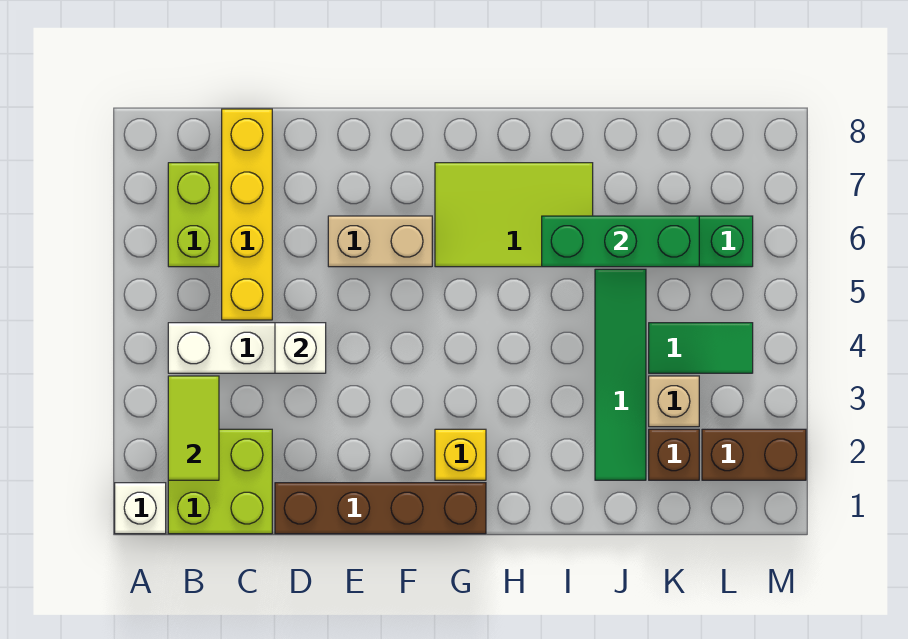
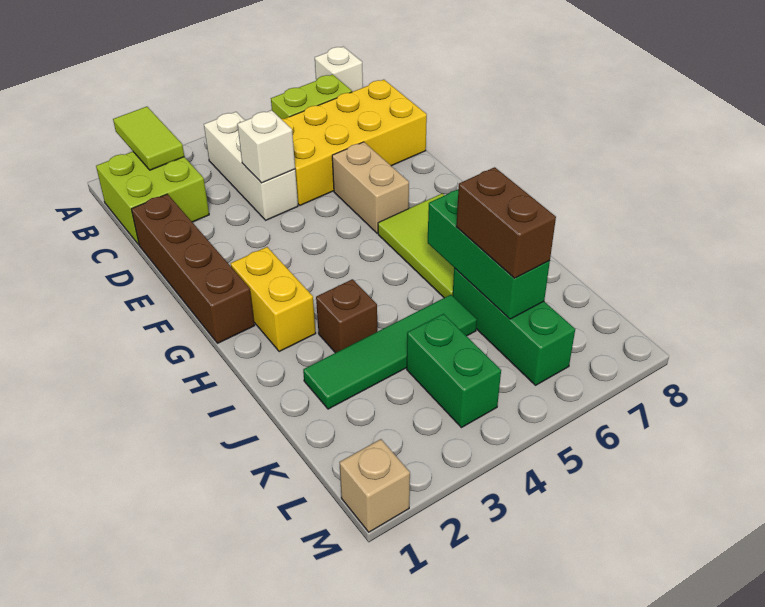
white brick A1 level 1 -> white brick A8 level 1
lime tile B2:B3 level 2 -> lime tile A2:B2 level 2
yellow brick C5:C8 level 1 -> yellow brick C5:D8 level 1
yellow brick G2 level 1 -> yellow brick G2:H2 level 1
brown brick K2 level 1 -> brown brick I3 level 1
tan brick K3 level 1 -> tan brick M1 level 1
green tile K4:L4 level 1 -> green brick K4:L4 level 1
brown brick L2:M2 level 1 -> brown brick J6:K6 level 3

